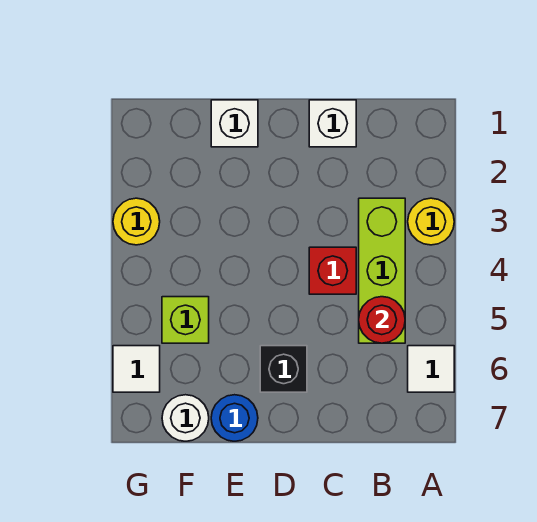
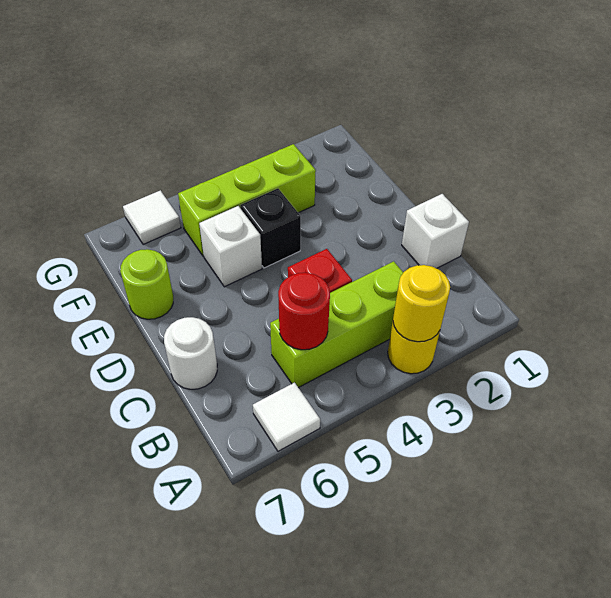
black brick D6 level 1 -> black brick E4 level 1
white brick E1 level 1 -> white brick E5 level 1
blue round brick E7 level 1 -> lime round brick E7 level 1
lime brick F5 level 1 -> lime brick F3:F5 level 1
white round brick F7 level 1 -> white round brick C7 level 1
yellow round brick G3 level 1 -> yellow round brick A3 level 2

